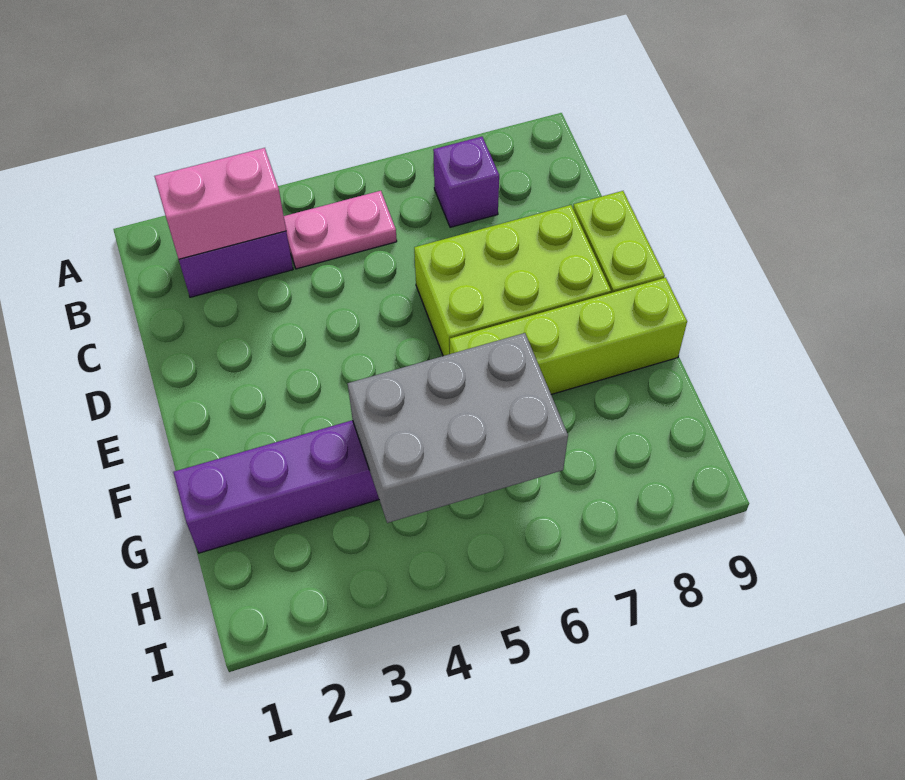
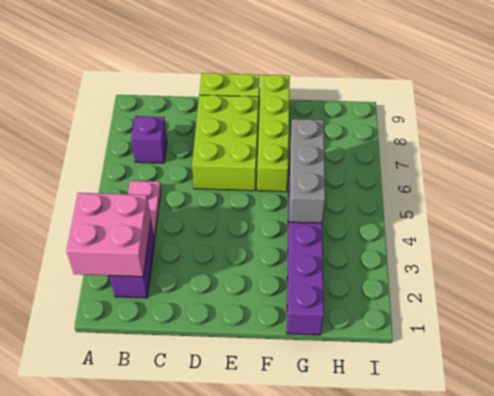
pink brick B2:B3 level 2 -> pink brick A2:B3 level 2
grey brick G4:H6 level 2 -> grey brick G4:G6 level 2

